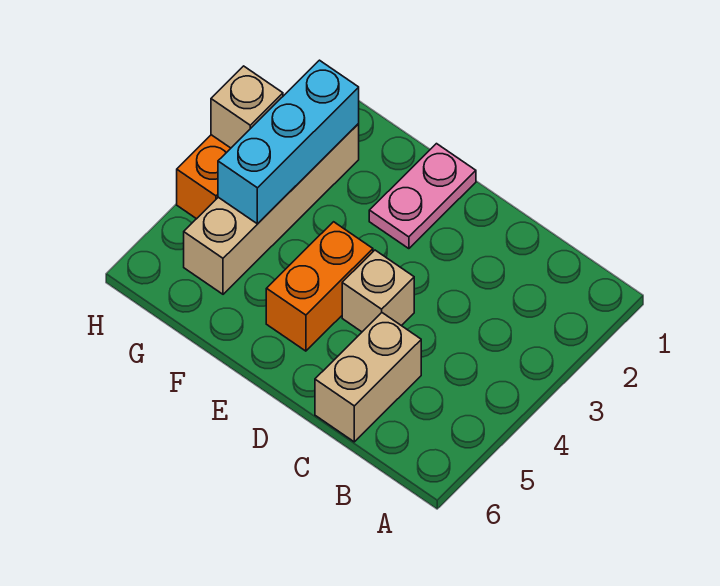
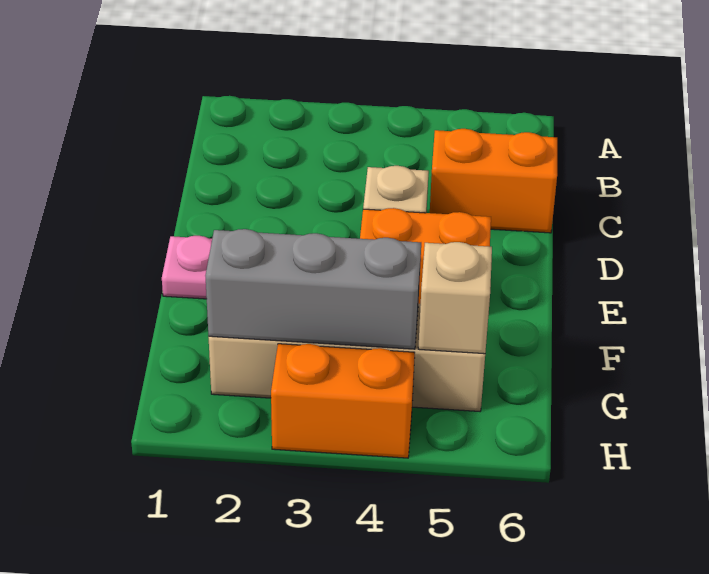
tan brick C5:C6 level 1 -> orange brick C5:C6 level 1
cyan brick G2:G4 level 2 -> grey brick G2:G4 level 2
tan brick H3 level 2 -> tan brick G5 level 2

